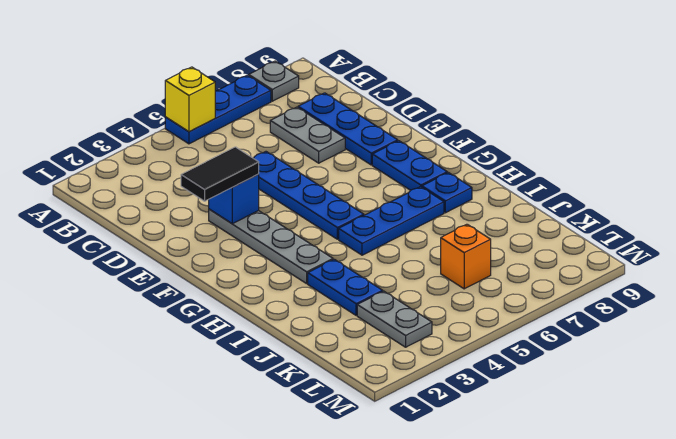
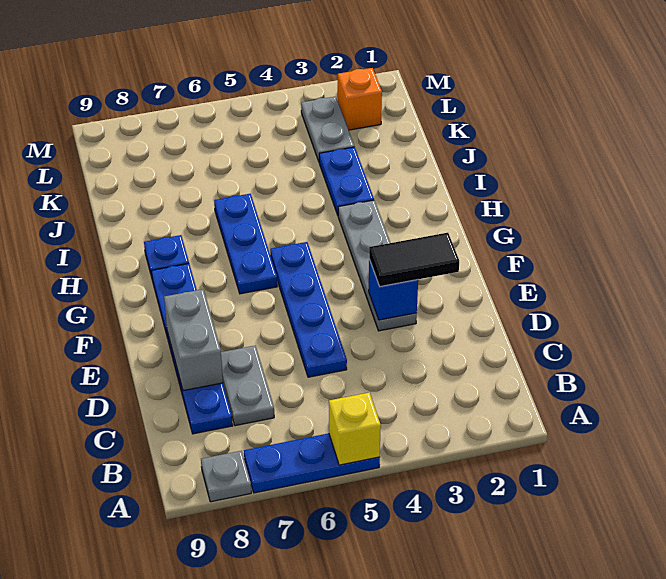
none -> grey brick D8:E8 level 2
blue plate H5:H7 level 1 -> blue plate G6:I6 level 1
orange brick K6 level 1 -> orange brick L2 level 1

